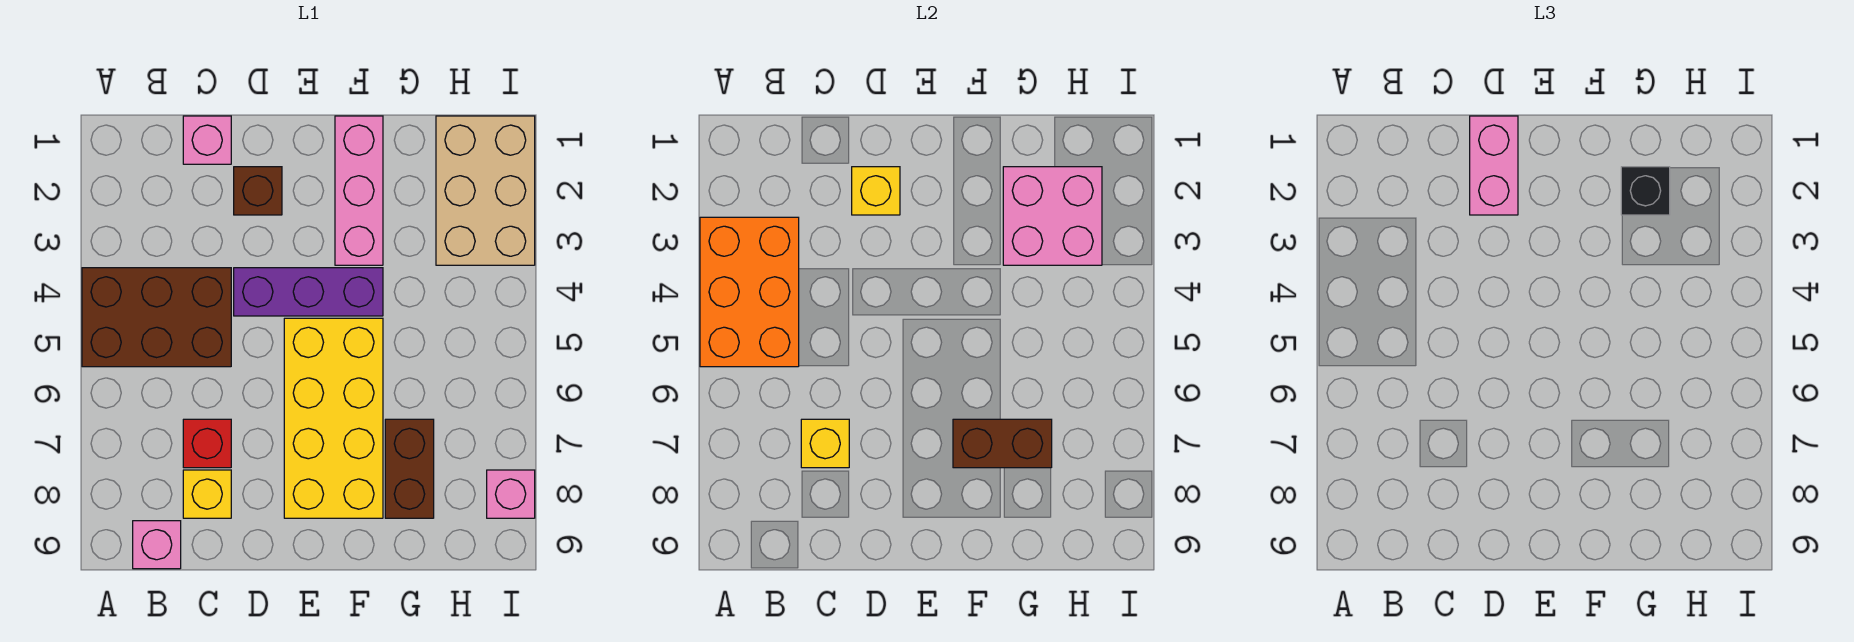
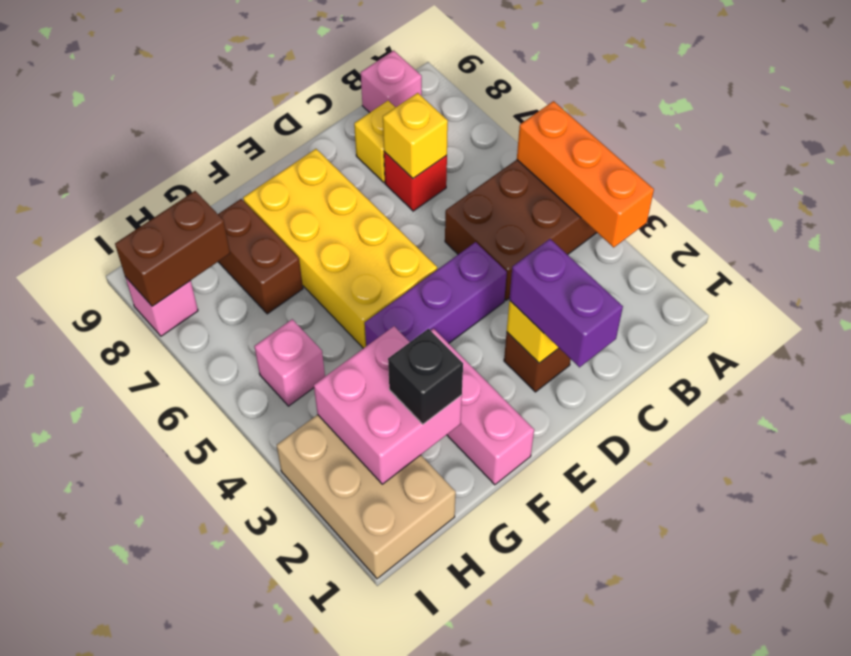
orange brick A3:B5 level 2 -> orange brick A3:A5 level 2
pink brick C1 level 1 -> pink brick H5 level 1
pink brick D1:D2 level 3 -> purple brick D1:D2 level 3
brown brick F7:G7 level 2 -> brown brick H8:I8 level 2

